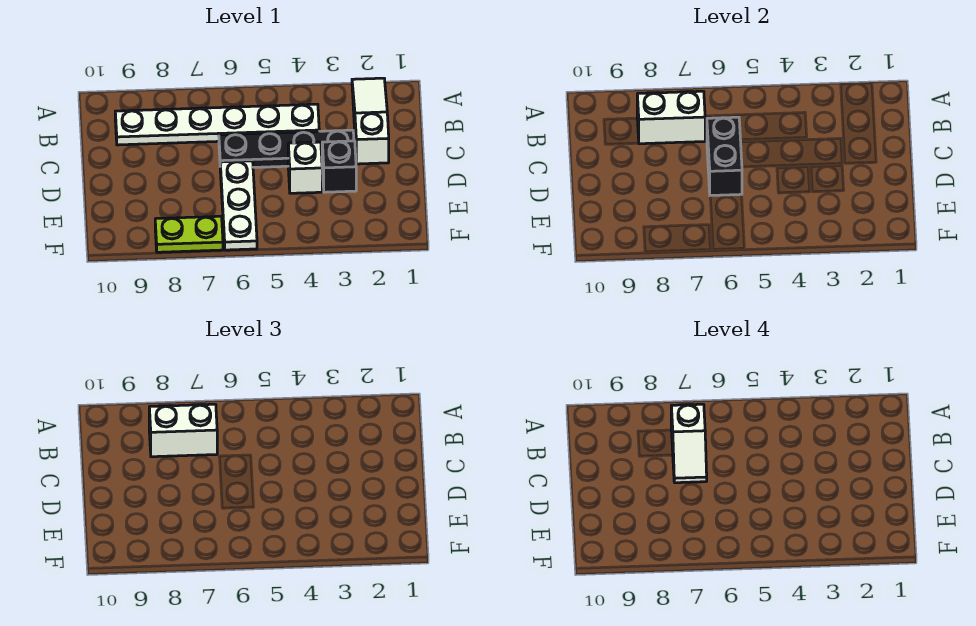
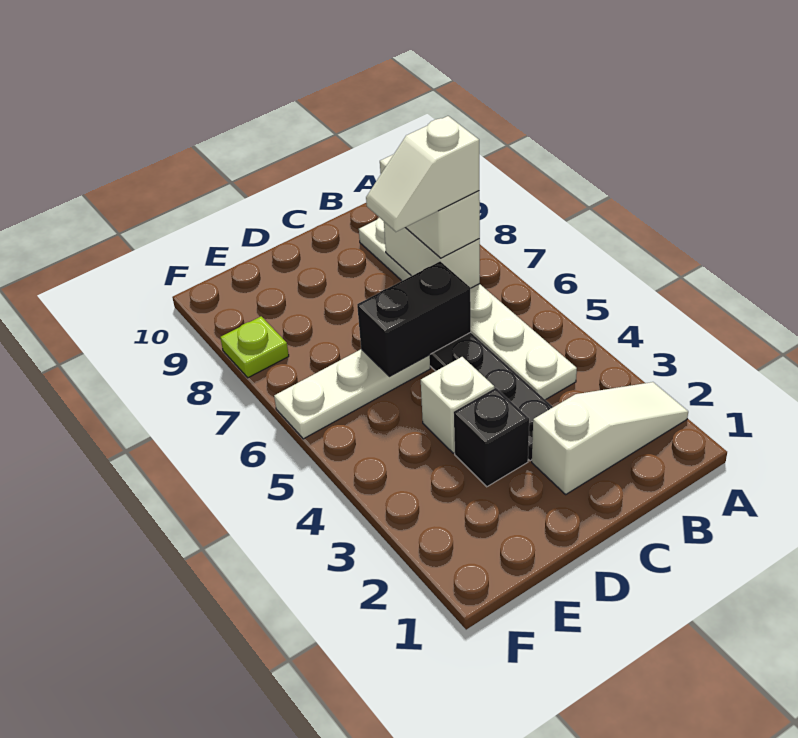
lime plate F7:F8 level 1 -> lime plate F8 level 1

